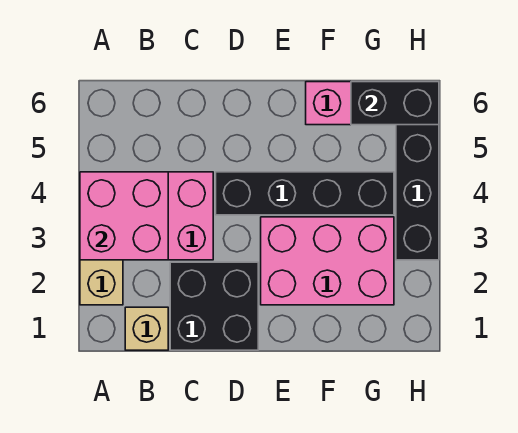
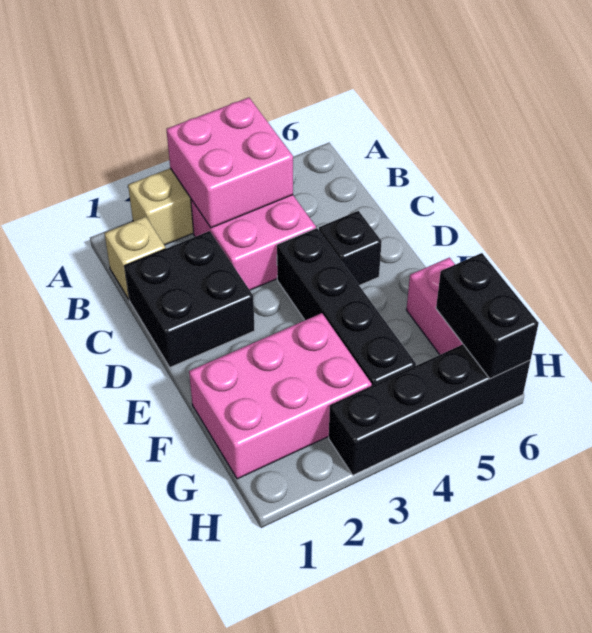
none -> black brick D5 level 1
pink brick E2:G3 level 1 -> pink brick F1:G3 level 1

